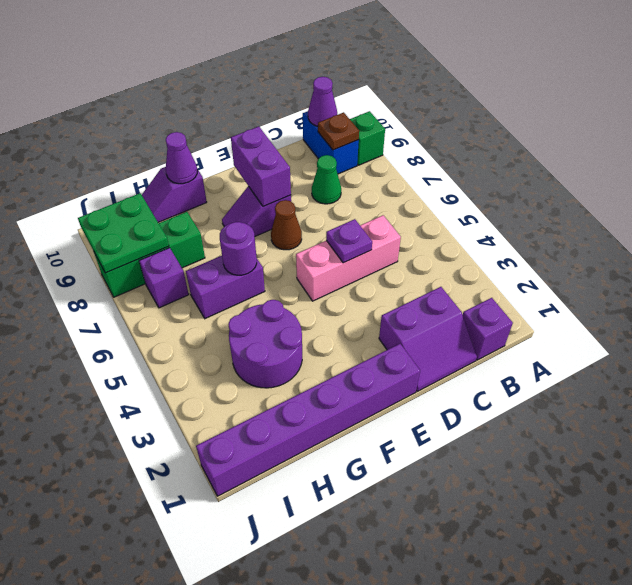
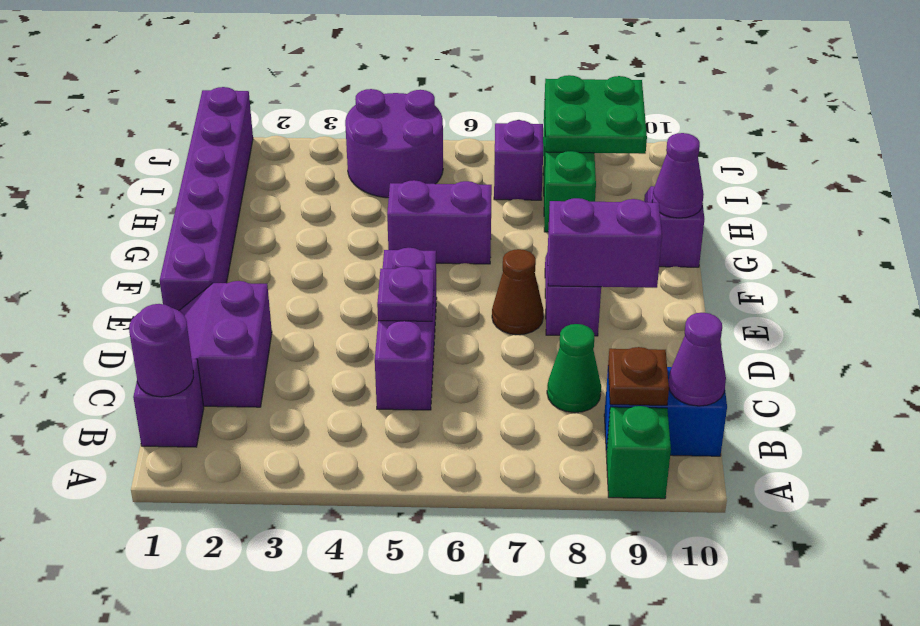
pink brick C5:E5 level 1 -> purple brick C5:E5 level 1
purple round brick G3:H4 level 1 -> purple round brick I4:J5 level 1
purple brick G6:H6 level 1 -> purple brick G5:G6 level 1
purple round brick G6 level 2 -> purple round brick B1 level 2

